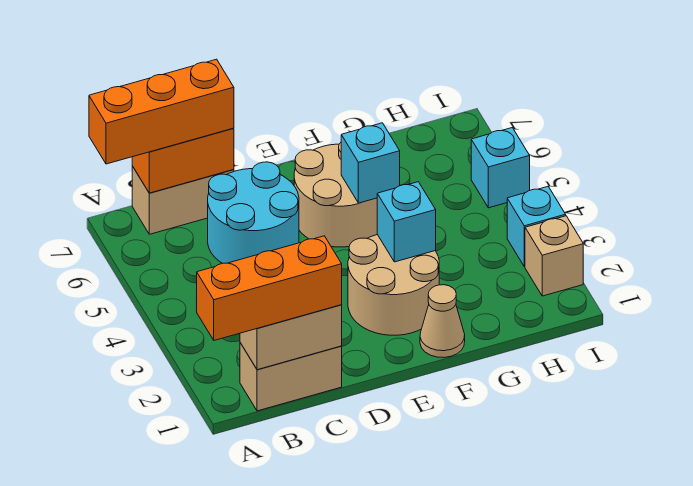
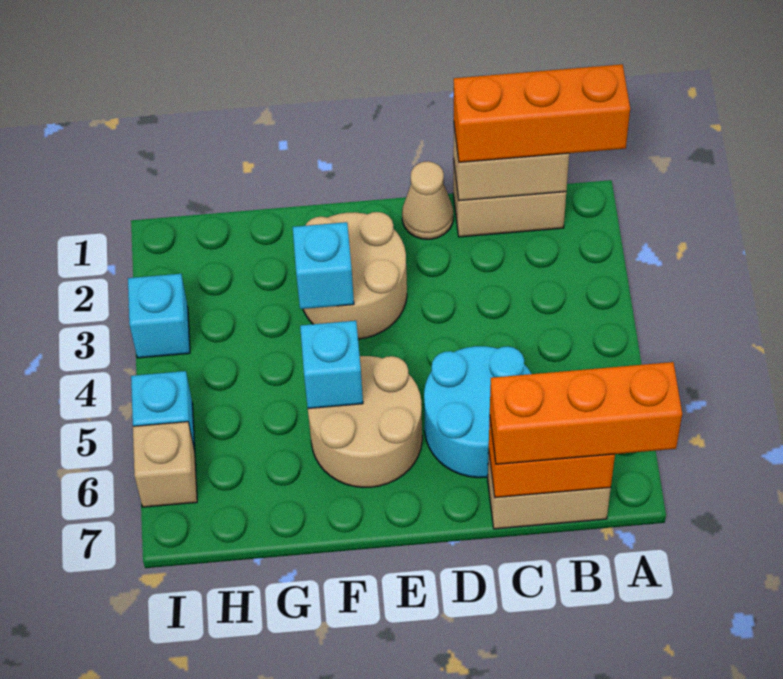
tan cone F1 level 1 -> tan cone D1 level 1
tan brick I2 level 1 -> tan brick I6 level 1

